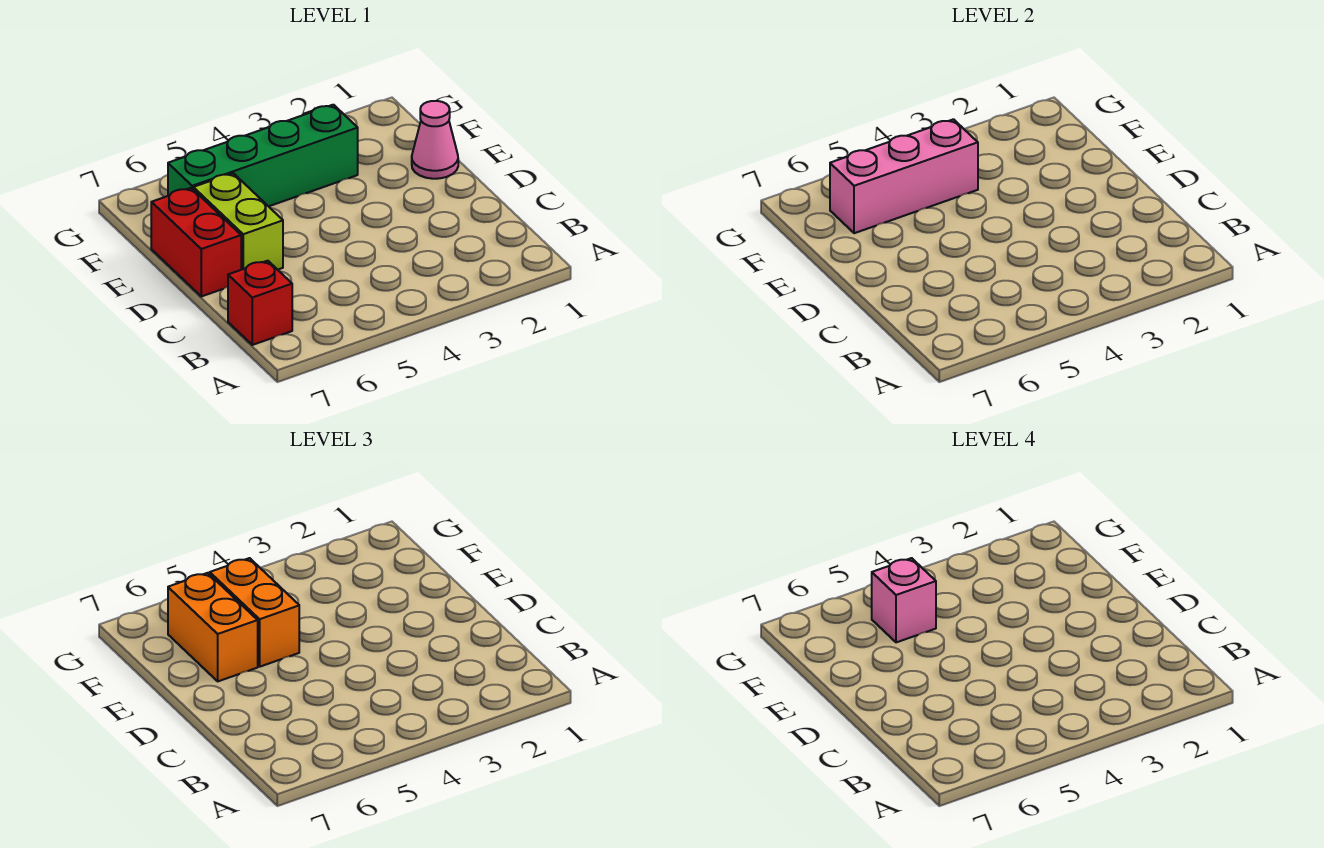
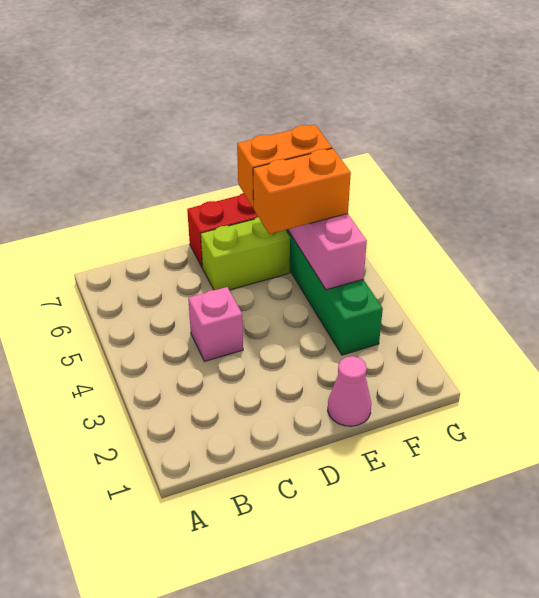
red brick B7 level 1 -> none
pink brick F5 level 4 -> pink brick C4 level 1

